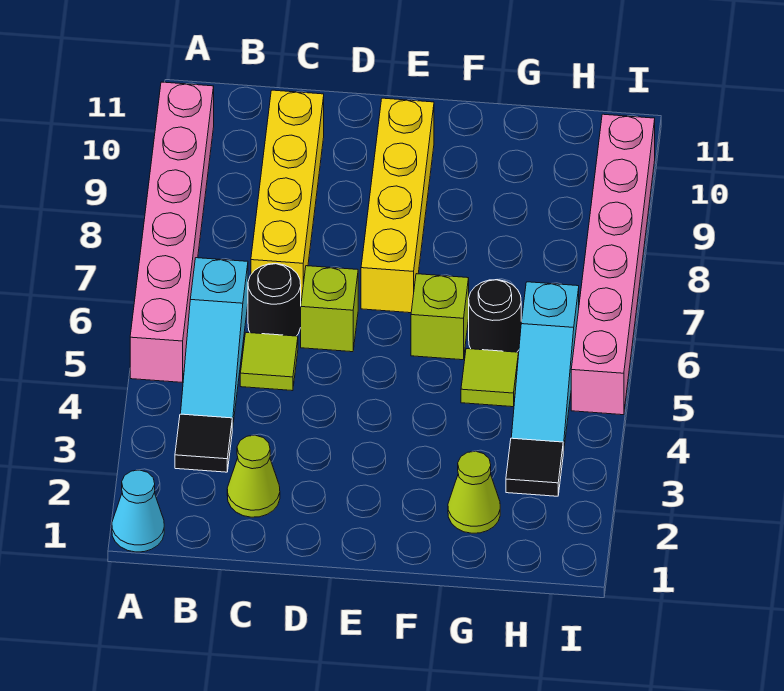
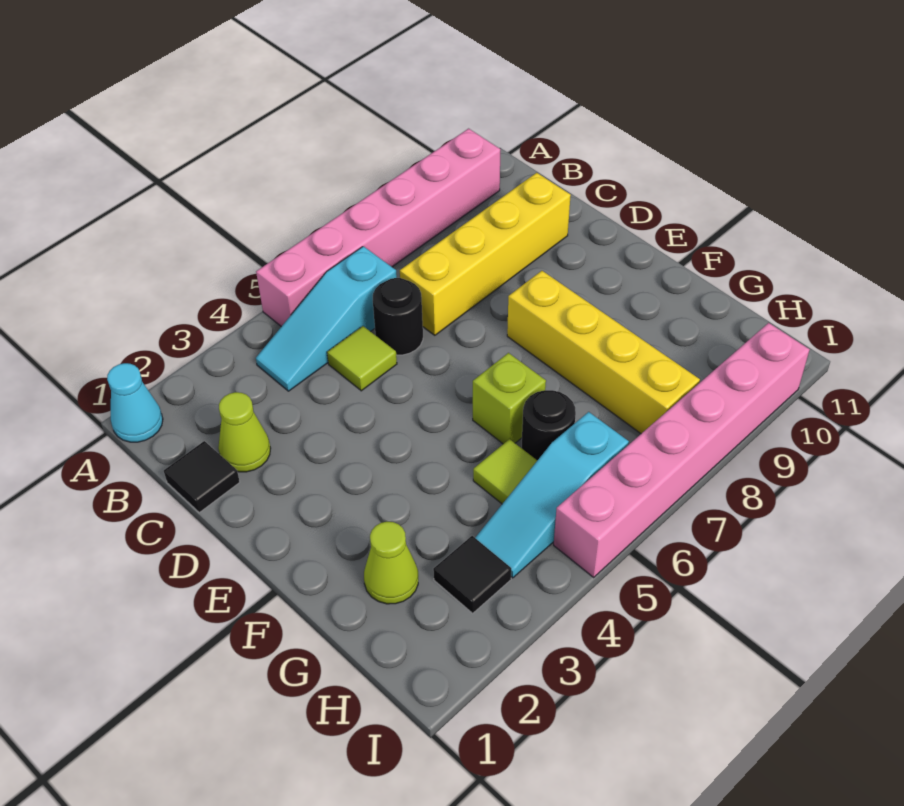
black tile B3 level 1 -> black tile C1 level 1
lime brick D6 level 1 -> none
yellow brick E7:E10 level 1 -> yellow brick E8:H8 level 1

